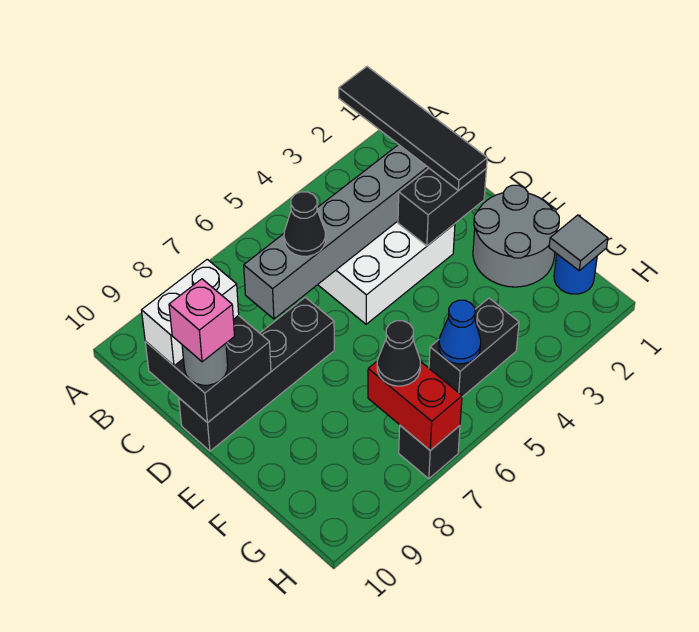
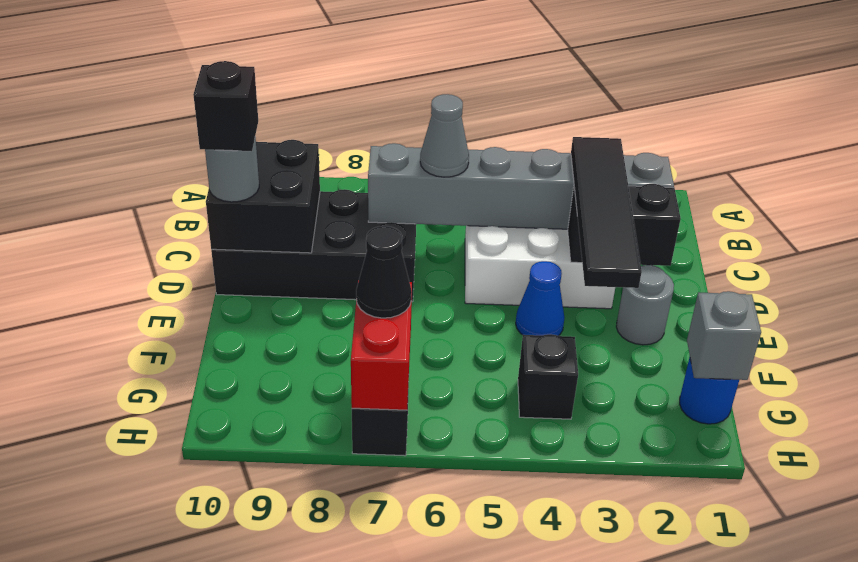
black tile A2:D2 level 3 -> black tile C3:F3 level 3
black cone C6 level 3 -> grey cone C6 level 3
white brick C9:C10 level 3 -> none
black brick D7:D10 level 1 -> black brick C7:D10 level 1
pink brick D10 level 4 -> black brick D10 level 4
grey round brick E1:F2 level 1 -> grey round brick E2 level 1
grey tile G1 level 2 -> grey brick G1 level 2
black brick G4:G5 level 1 -> black brick G4 level 1
blue cone G5 level 2 -> blue cone E4 level 1

